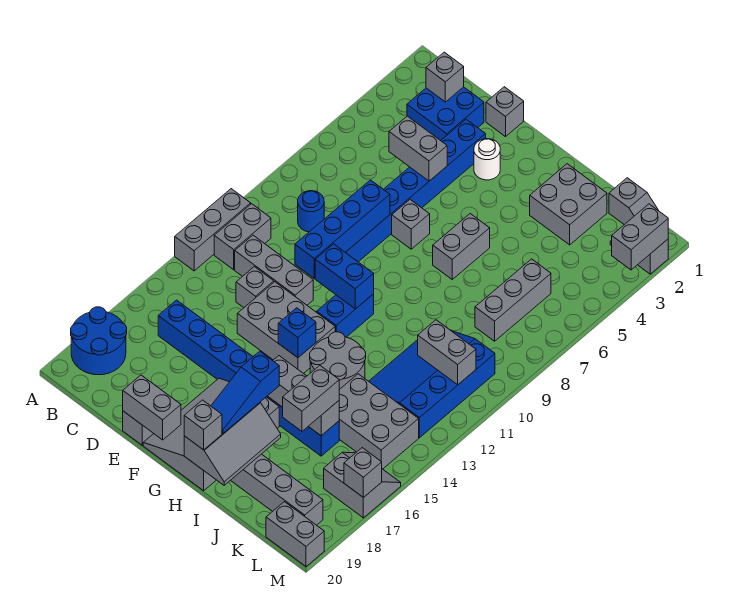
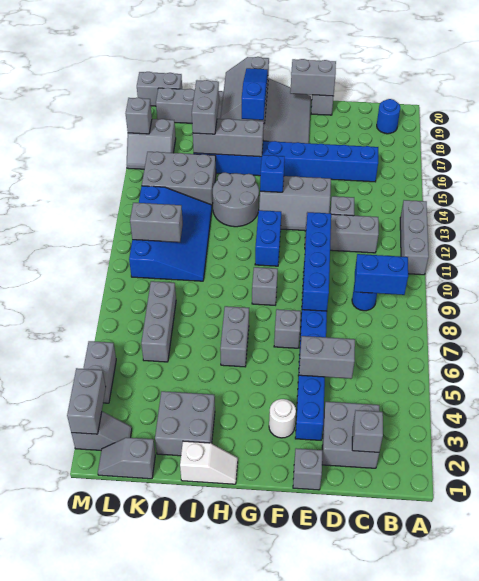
blue round brick A18:B19 level 1 -> blue round brick B19 level 1
grey brick B11:B12 level 1 -> grey brick M4:M5 level 1
blue brick C2:D3 level 1 -> grey brick C2:D3 level 1
grey brick E13:G14 level 1 -> grey slope E13:G14 level 1 top 14
blue brick F11:G11 level 2 -> blue brick B9:C9 level 2
none -> white slope H1:I1 level 1 top I
grey brick H20 level 3 -> grey brick G9 level 1

